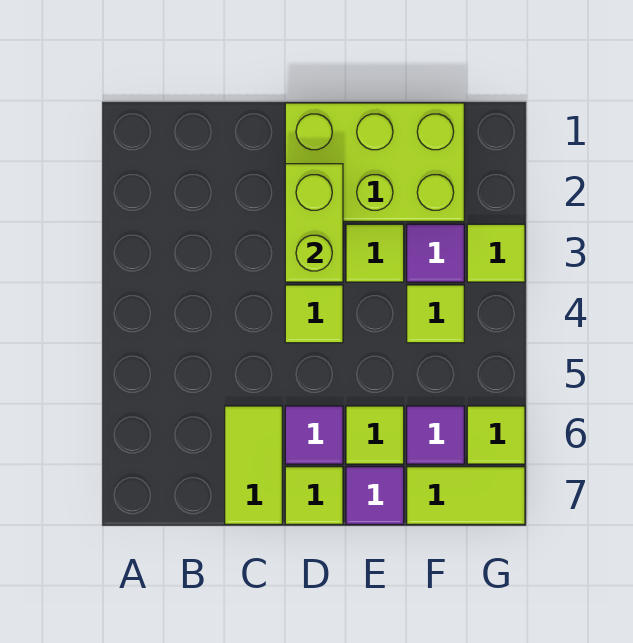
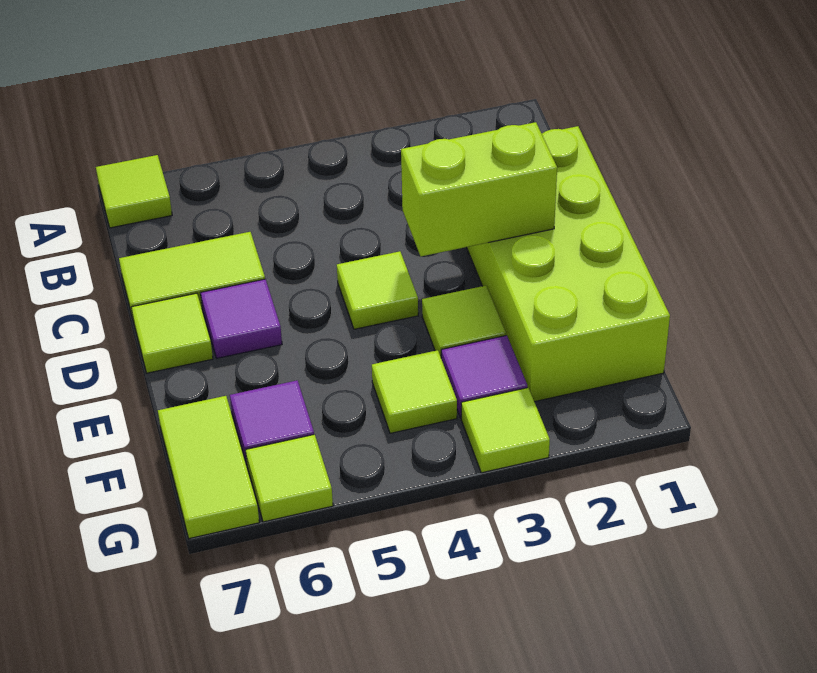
lime brick D1:F2 level 1 -> lime brick C1:F2 level 1
lime tile E6 level 1 -> lime tile A7 level 1
purple tile E7 level 1 -> none

